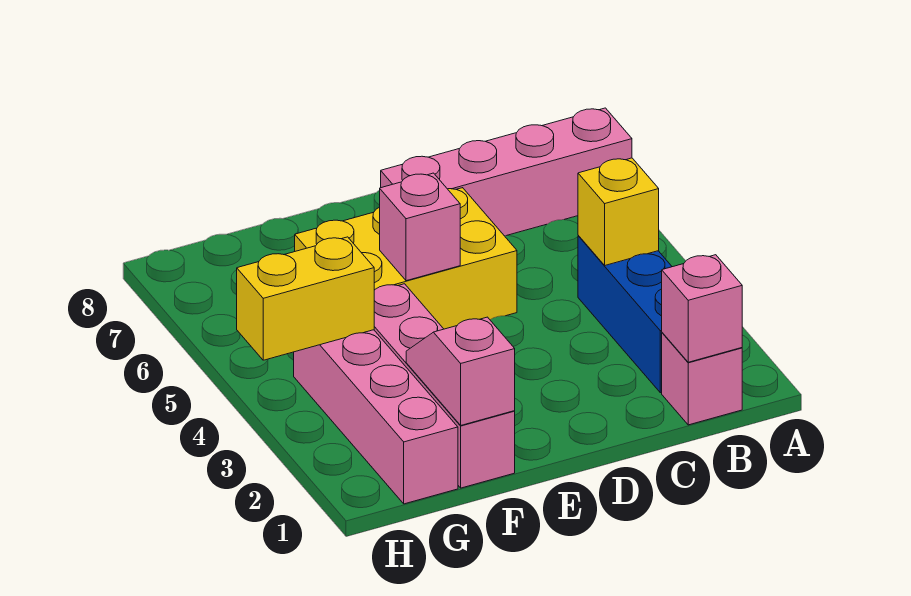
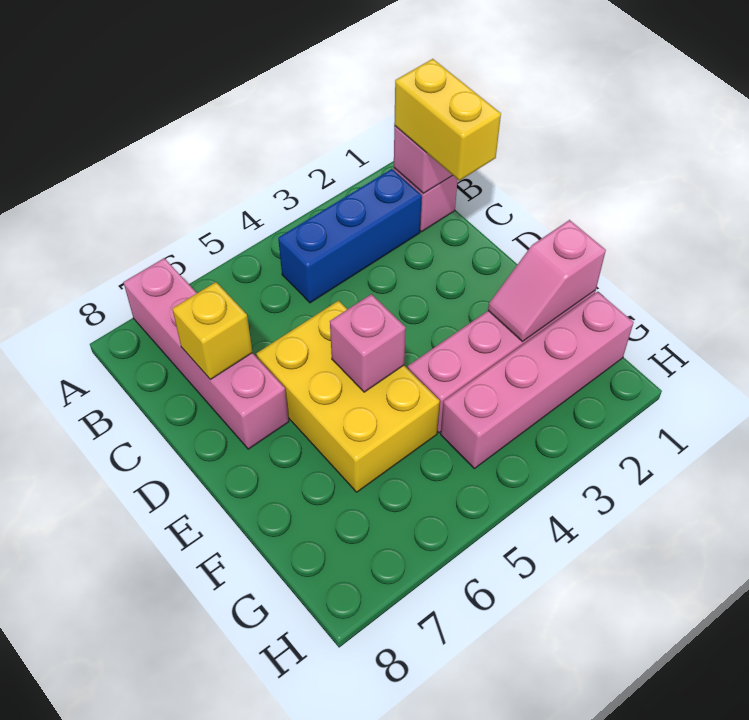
yellow brick B4 level 2 -> yellow brick C7 level 2
yellow brick G4:H4 level 2 -> yellow brick B1:C1 level 3

